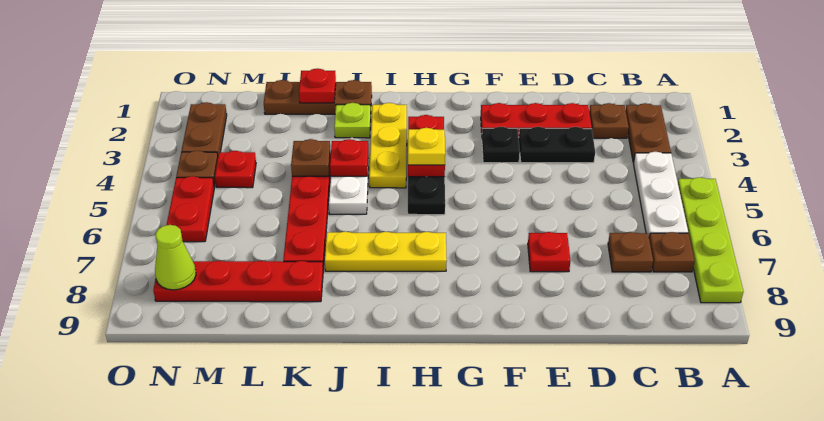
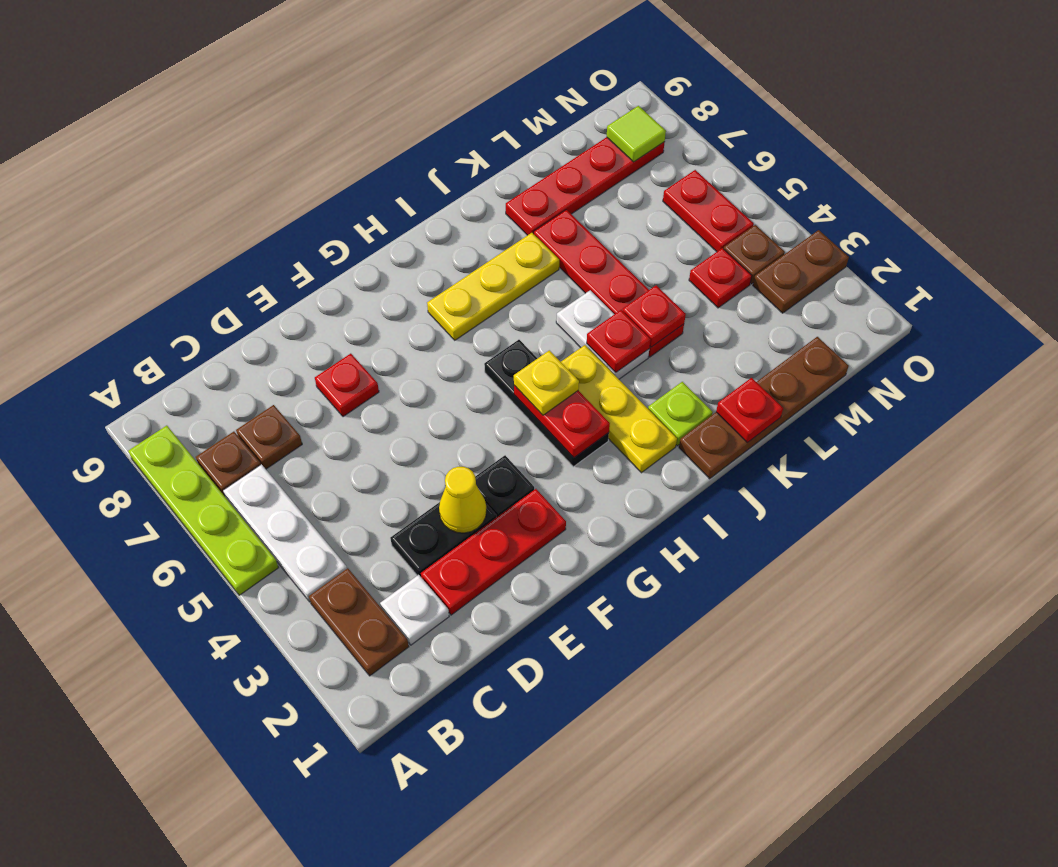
brown plate C2 level 1 -> white plate C2 level 1
none -> yellow cone E3 level 2
brown plate J1:L1 level 1 -> brown plate J1:M1 level 1
brown plate K4 level 2 -> red plate K4 level 2
brown plate N2:N3 level 1 -> brown plate N3:O3 level 1
lime cone N8 level 2 -> lime tile N8 level 2

